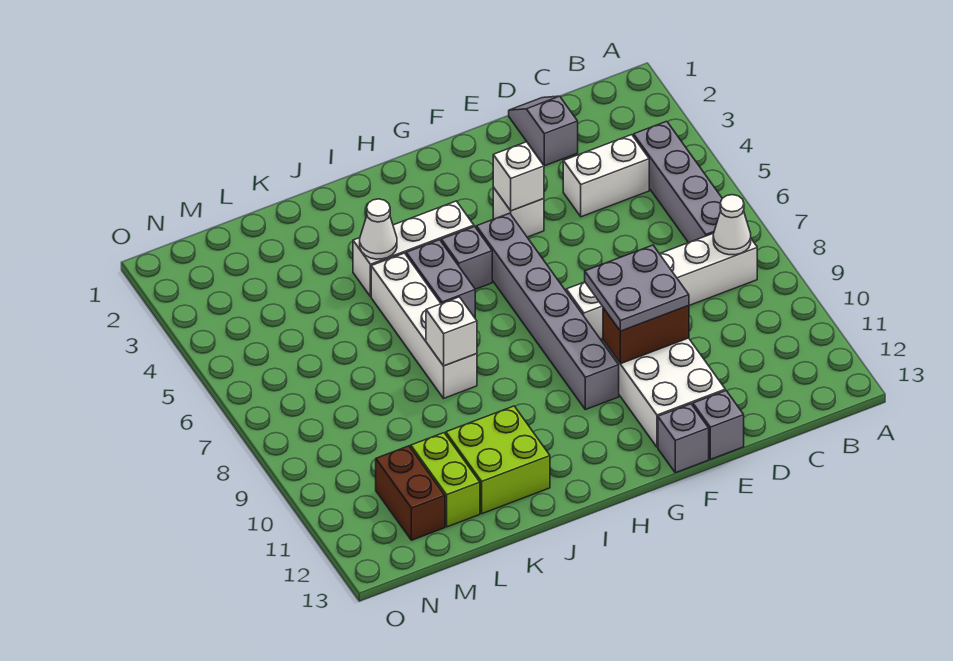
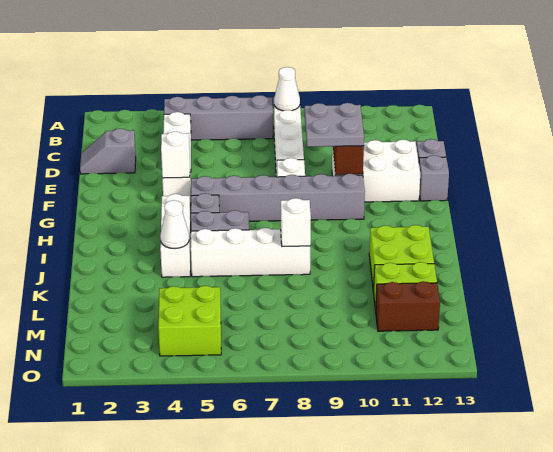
none -> lime brick M4:N5 level 1

